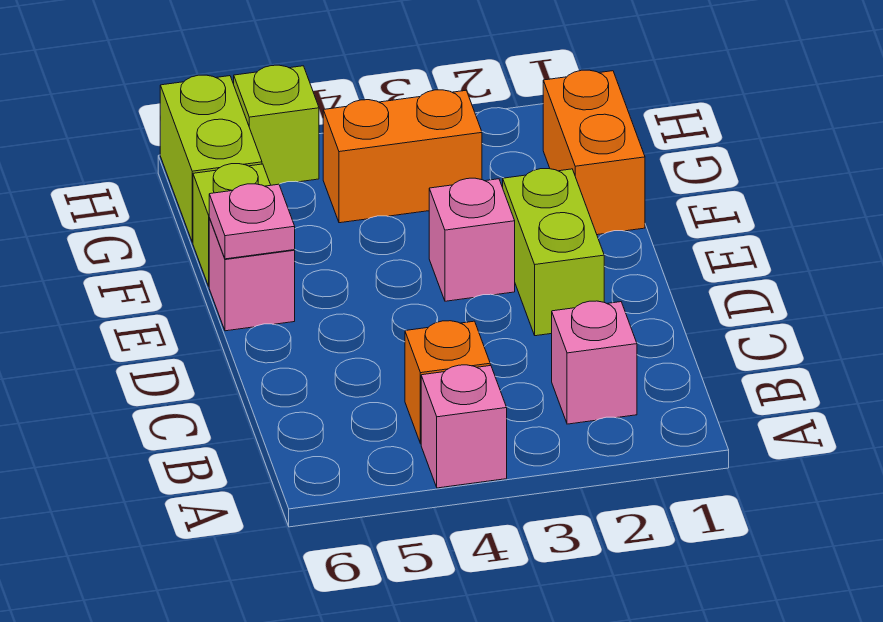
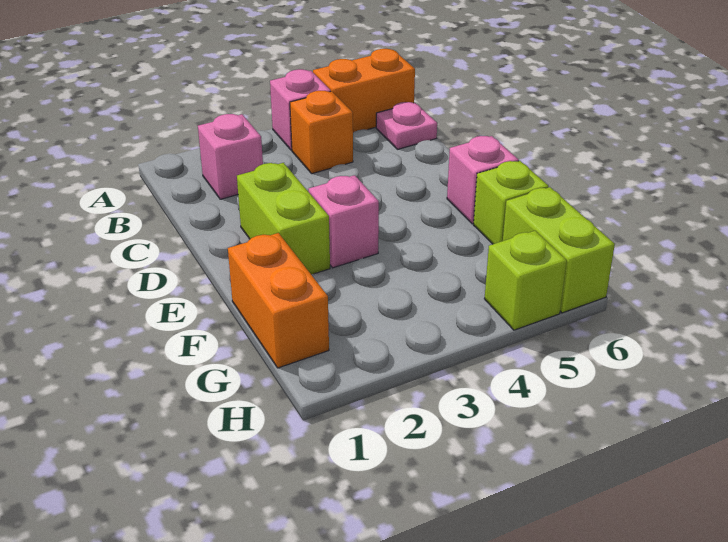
pink plate E6 level 2 -> pink plate B6 level 1
orange brick G3:G4 level 1 -> orange brick A5:A6 level 1

